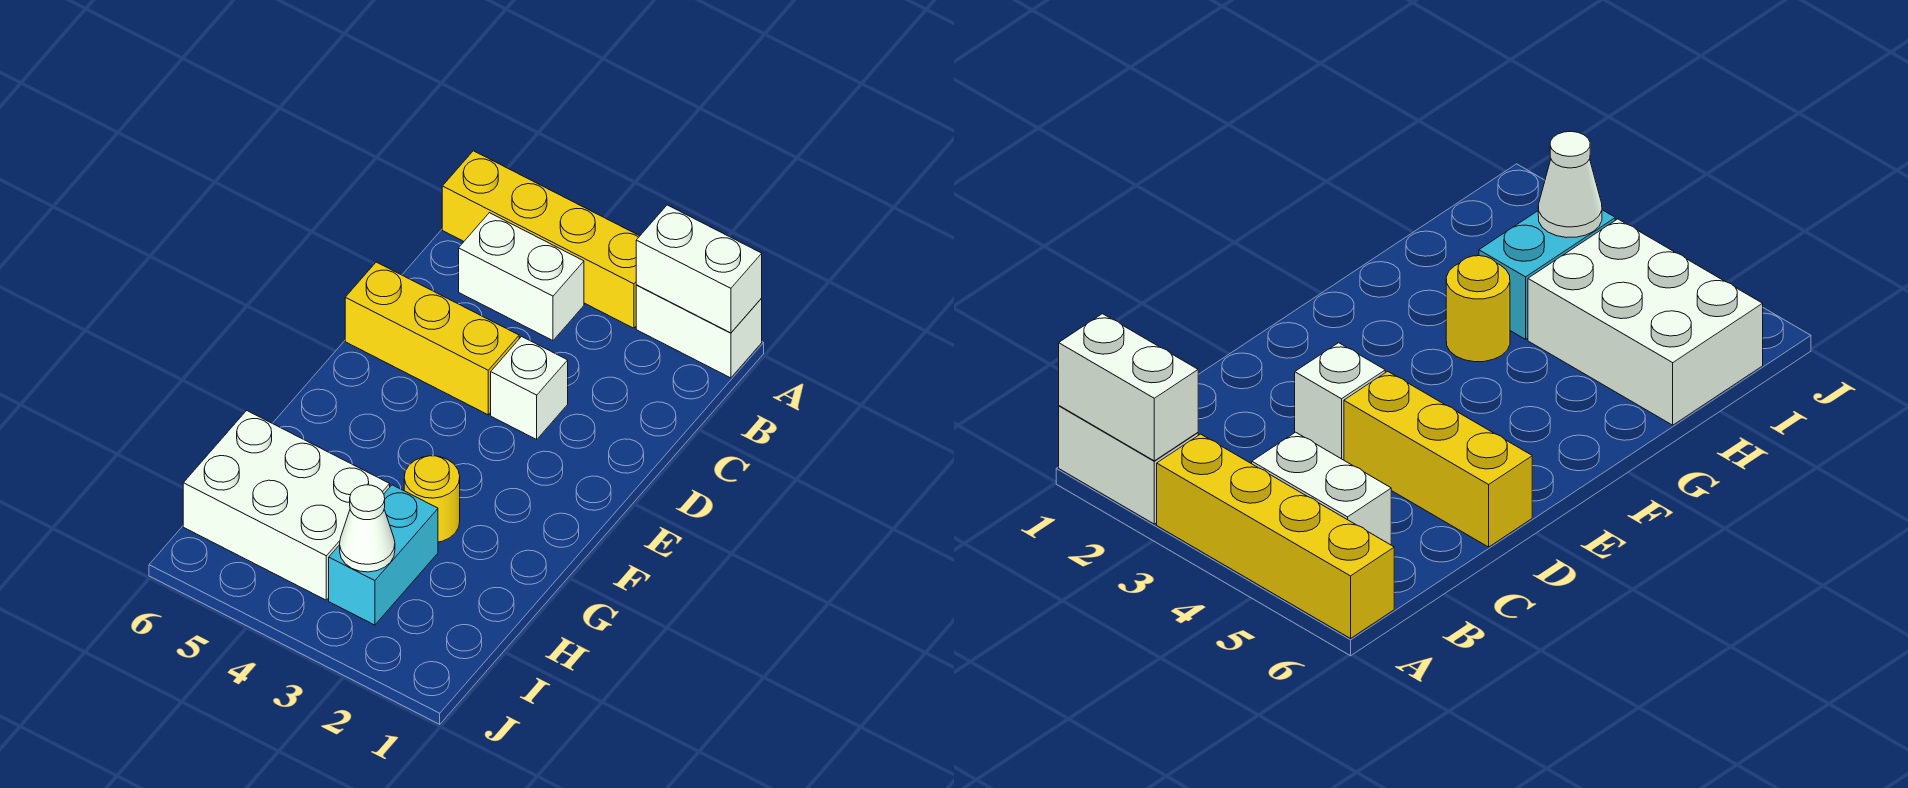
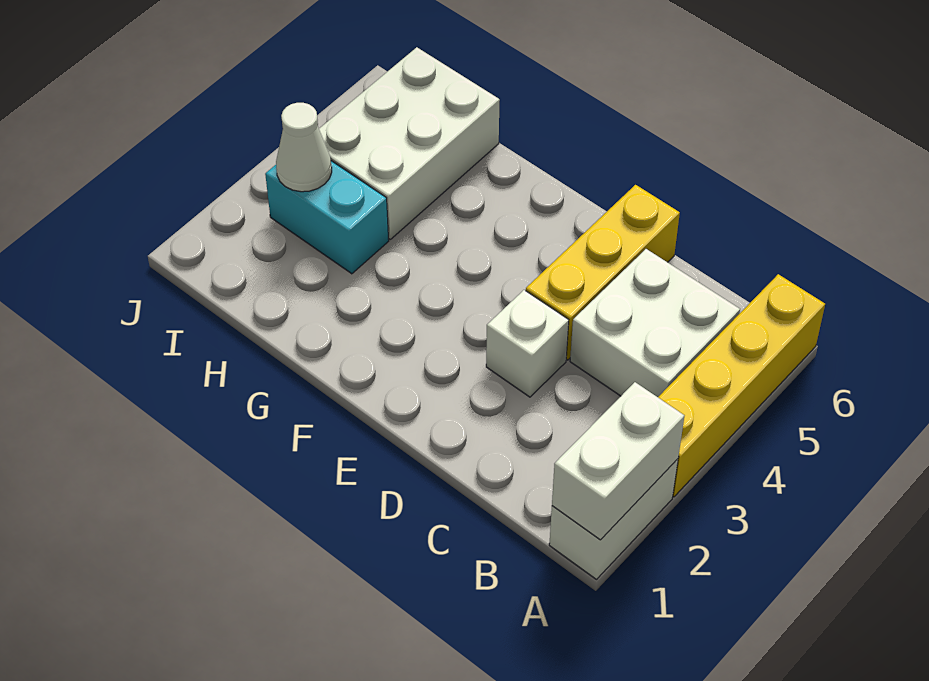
white brick B4:B5 level 1 -> white brick B4:C5 level 1
yellow round brick G3 level 1 -> none

